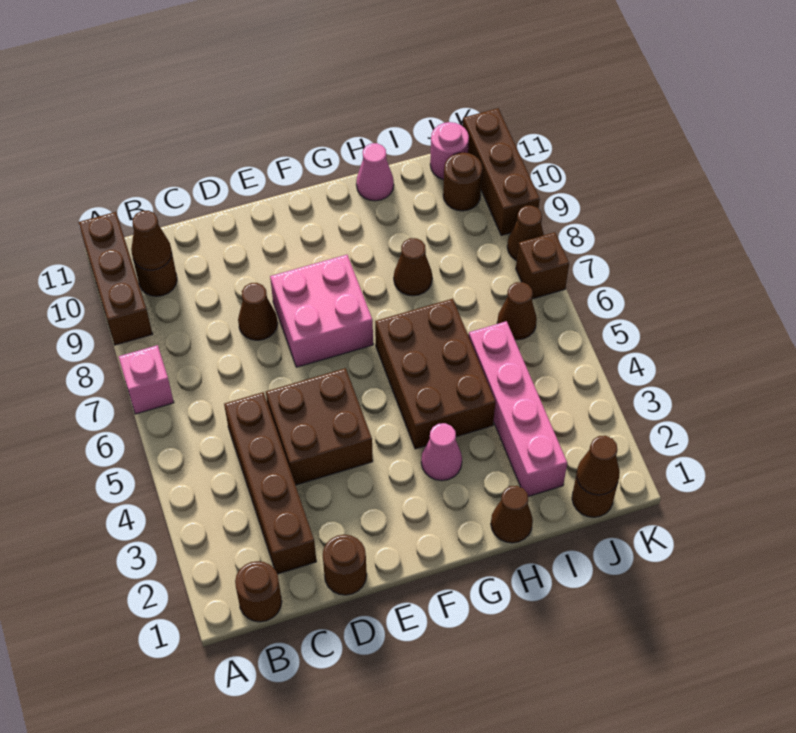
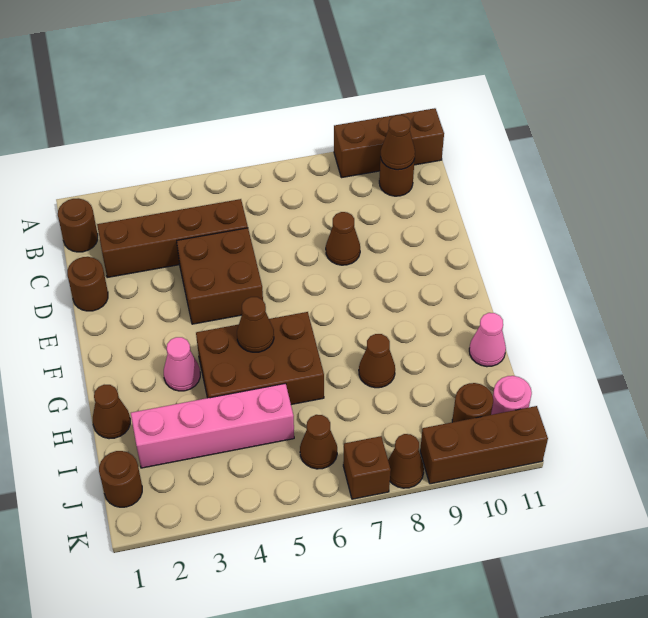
pink brick A7 level 1 -> none
pink brick E7:F8 level 1 -> none
brown cone J1 level 2 -> brown cone G5 level 2

